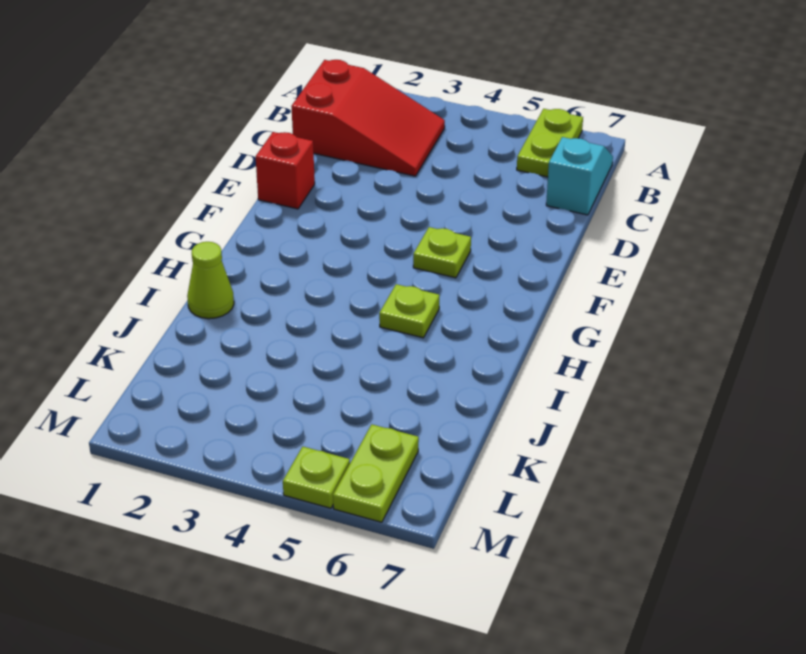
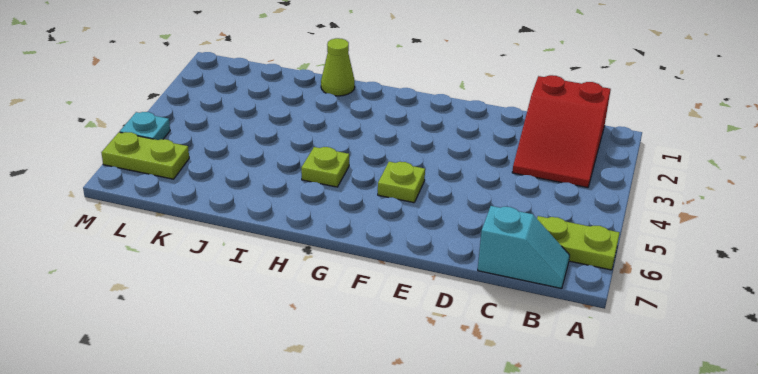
red brick E1 level 1 -> none
lime plate M5 level 1 -> cyan plate M5 level 1

